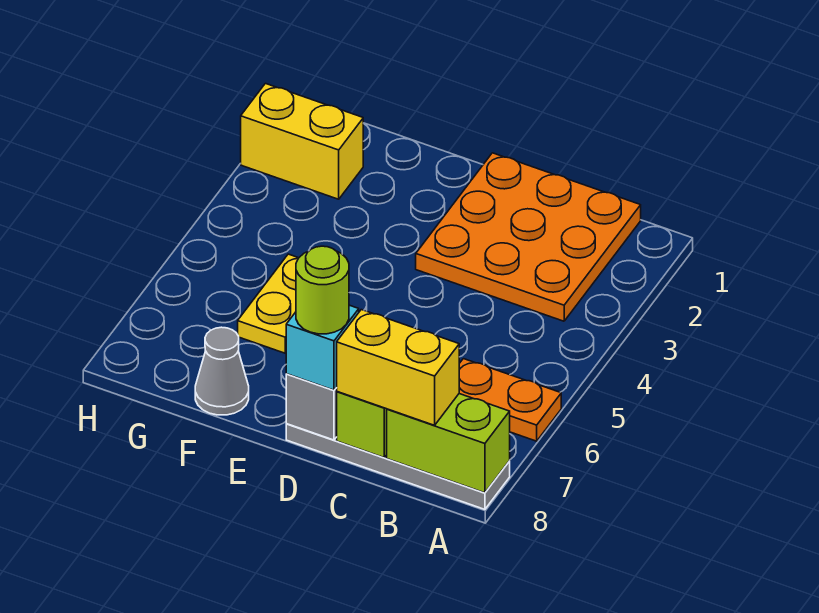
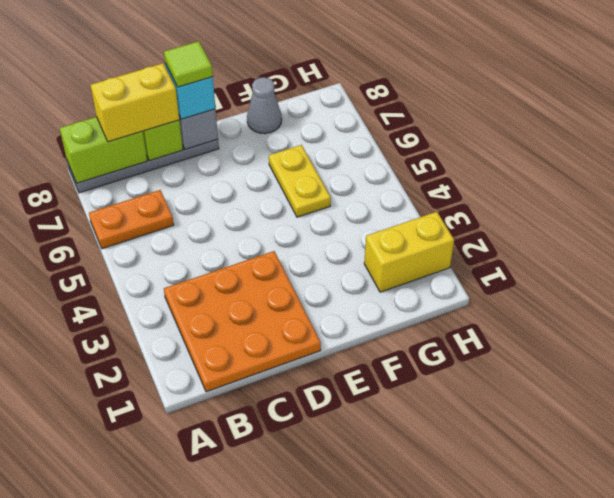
lime round brick D8 level 4 -> lime tile D8 level 4

